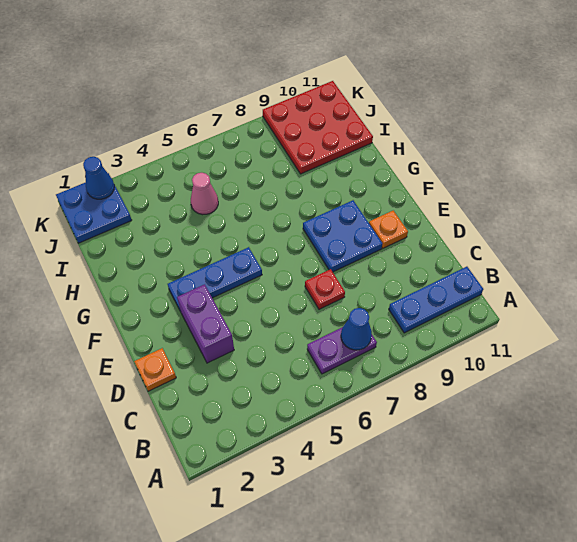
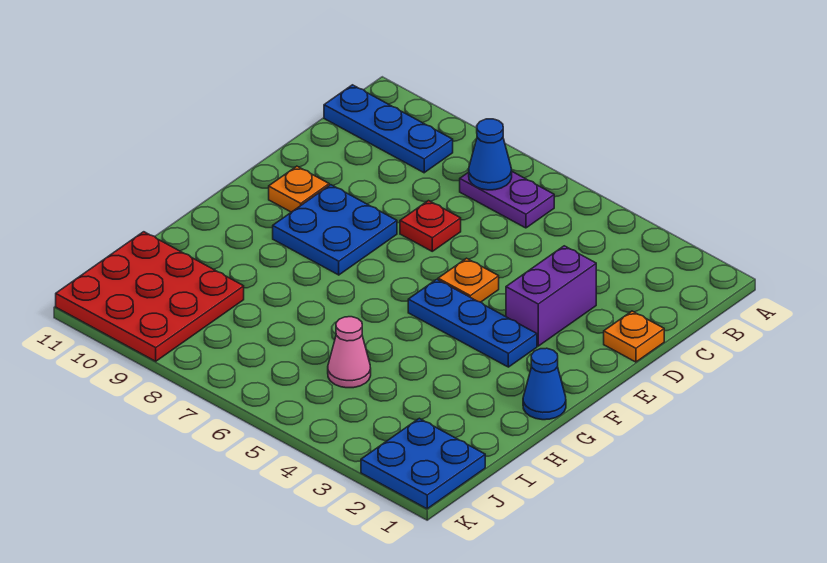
none -> orange plate E5 level 1
blue cone K2 level 2 -> blue cone G1 level 1

